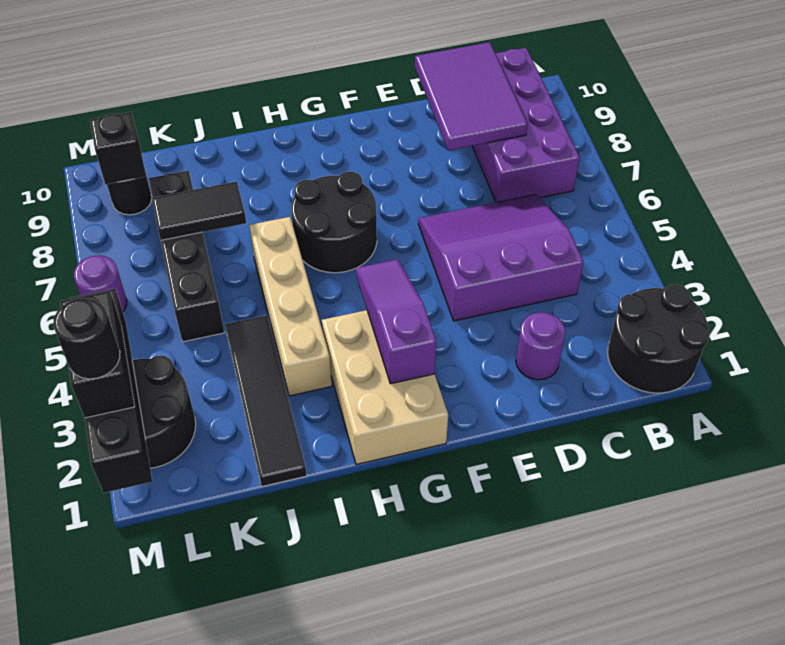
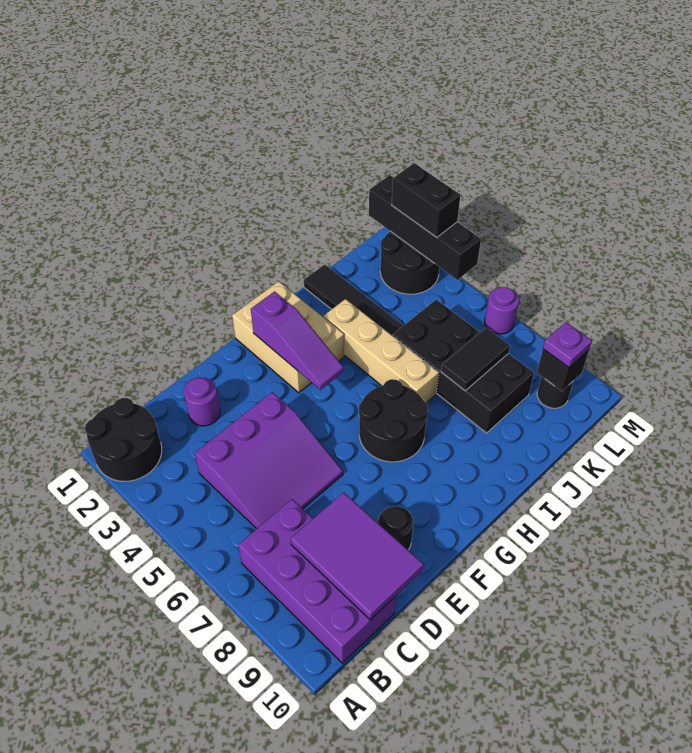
black brick K5:K8 level 1 -> black brick J5:K8 level 1
none -> purple plate L9 level 3
black round brick M2 level 4 -> black round brick E9 level 1

